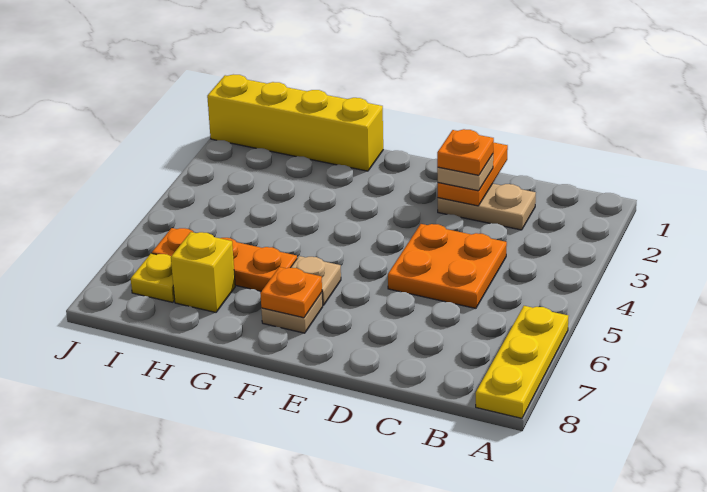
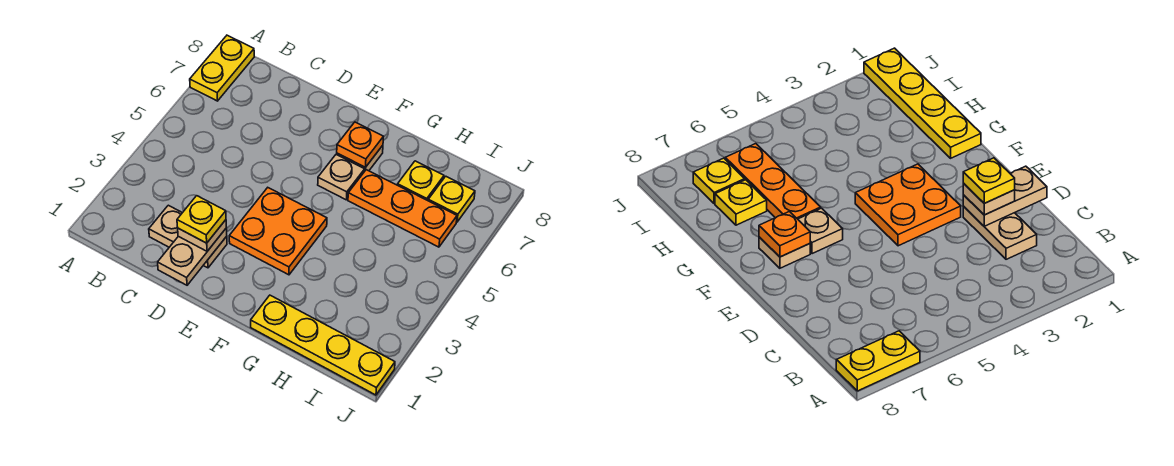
yellow plate A6:A8 level 1 -> yellow plate A7:A8 level 1
orange plate C4:D5 level 1 -> orange plate E3:F4 level 1
orange plate D1:D2 level 2 -> tan plate D1:D2 level 2
orange plate D2 level 4 -> yellow plate D2 level 4
yellow brick G1:J1 level 1 -> yellow plate G1:J1 level 1
yellow brick H7 level 1 -> yellow plate H7 level 1

